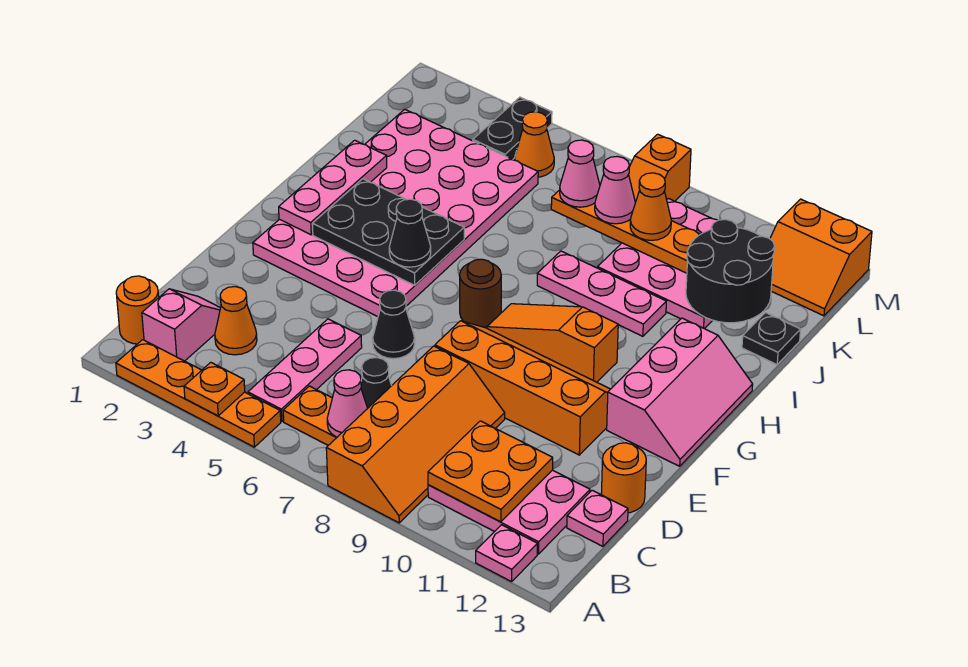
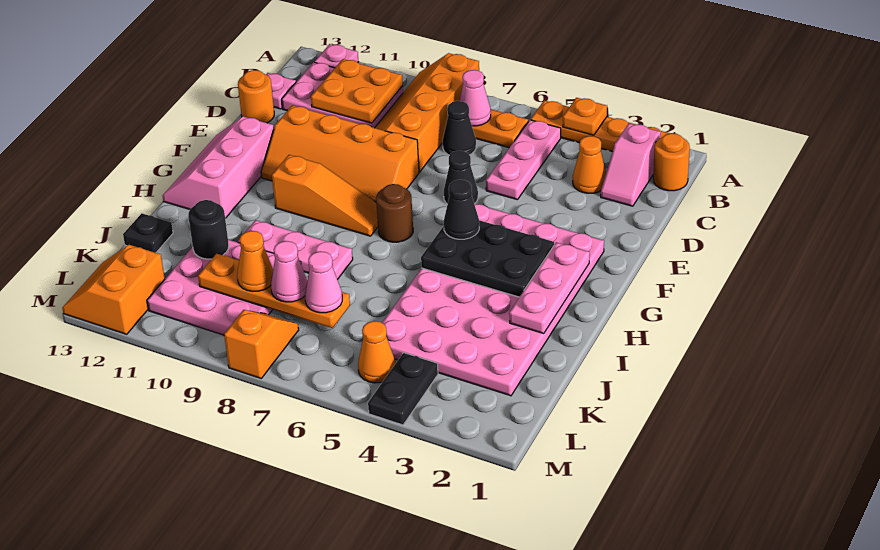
black round brick J11:K12 level 2 -> black round brick J11 level 2
orange slope L12:M13 level 1 top M -> orange slope L12:M13 level 1 top 12

